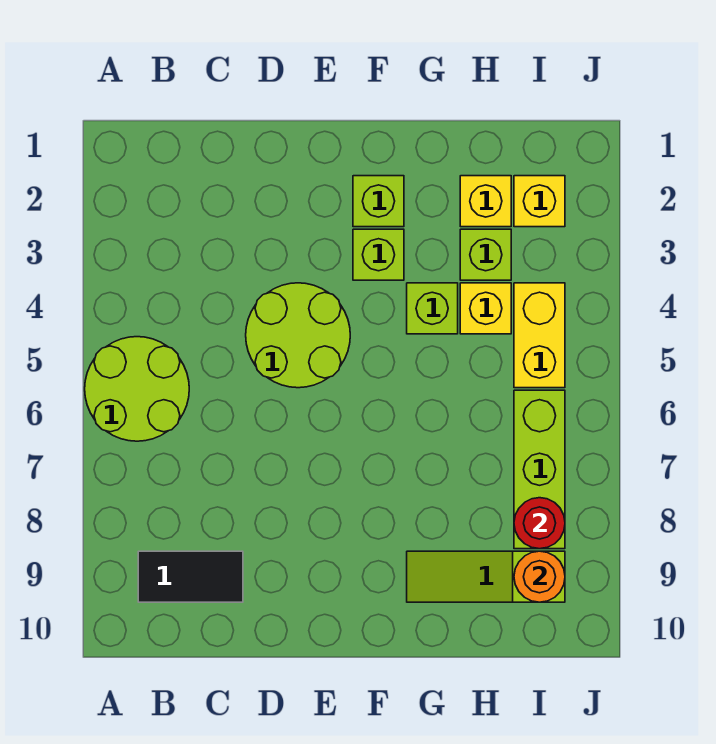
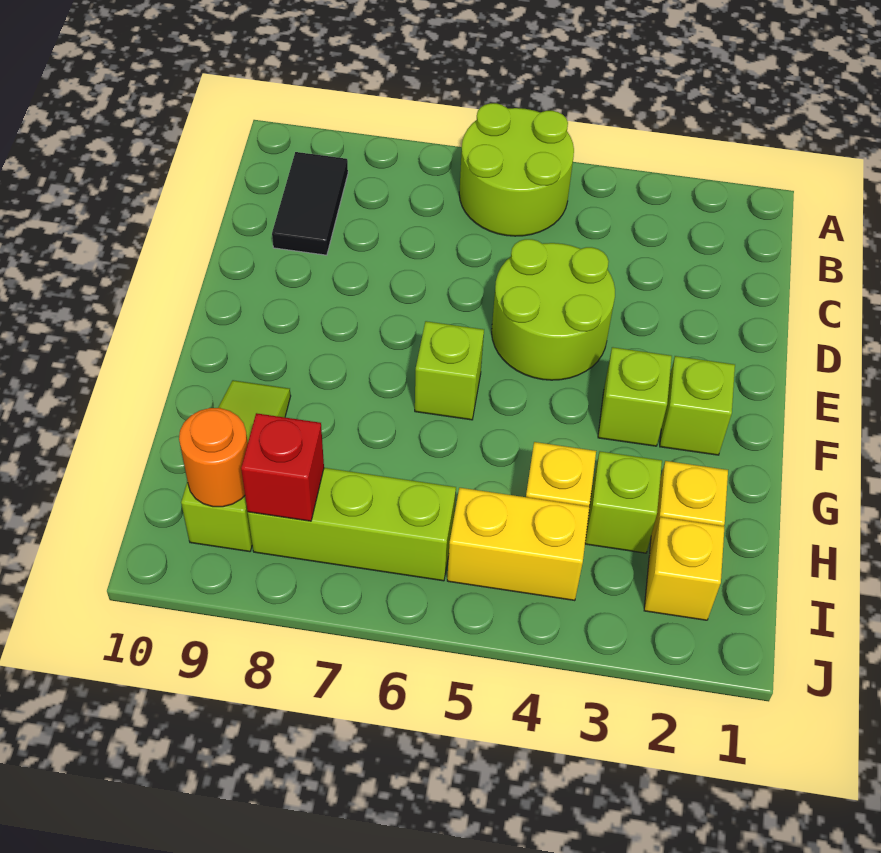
lime brick G4 level 1 -> lime brick F6 level 1
red round brick I8 level 2 -> red brick I8 level 2

